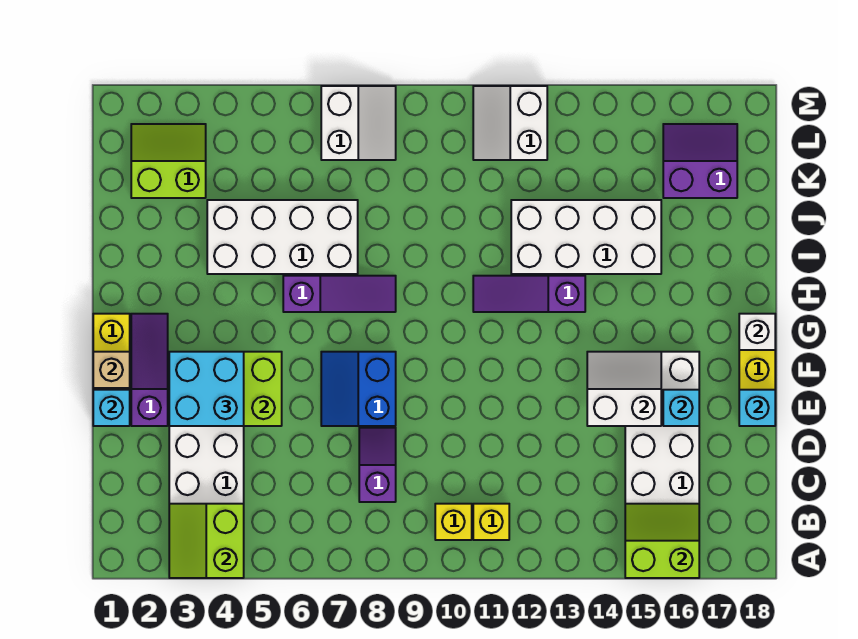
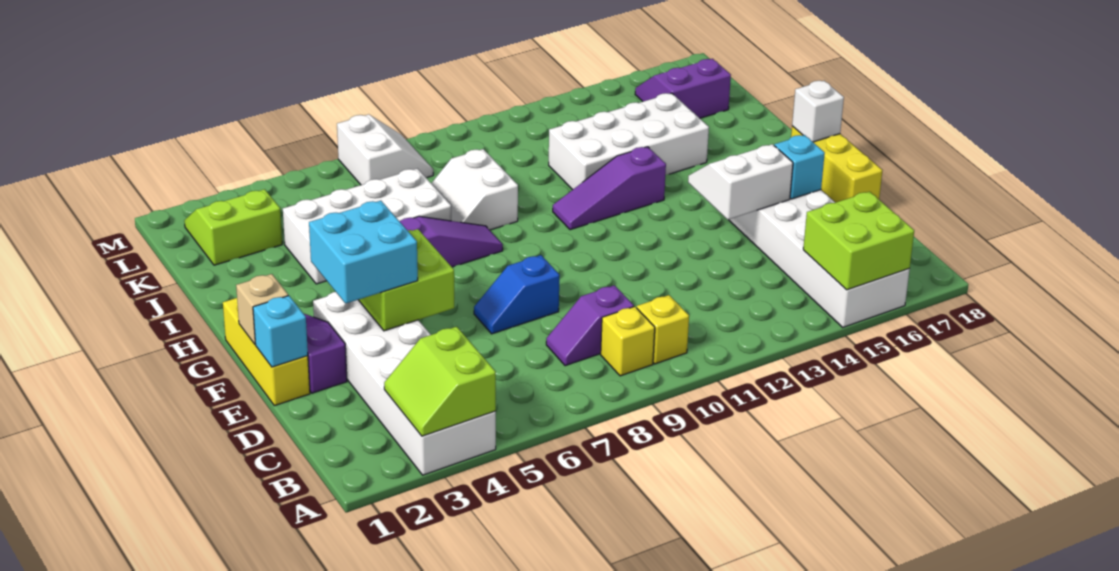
lime slope A15:B16 level 2 top A -> lime brick A15:B16 level 2
yellow brick B11 level 1 -> yellow brick B9 level 1
purple slope C8:D8 level 1 top C -> purple slope C8:C9 level 1 top 9
blue slope E7:F8 level 1 top 8 -> blue slope E7:E8 level 1 top 8
cyan brick E18 level 2 -> none
white slope L11:M12 level 1 top 12 -> white slope I8:J9 level 1 top 9

